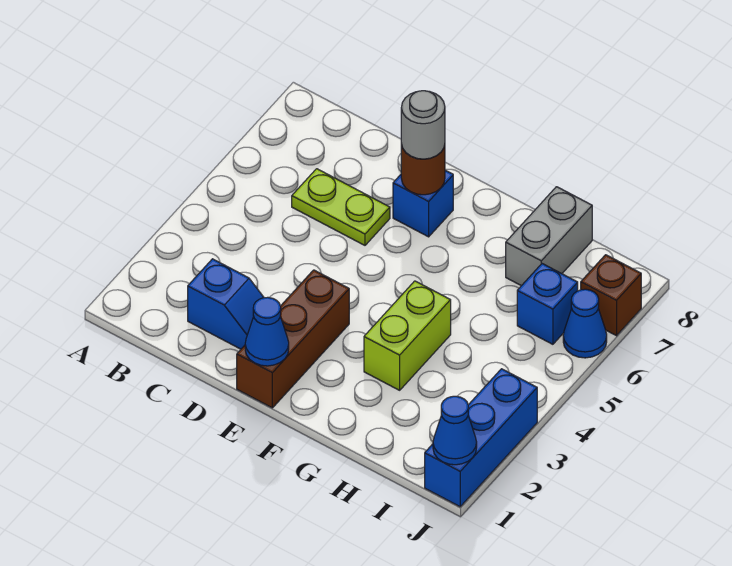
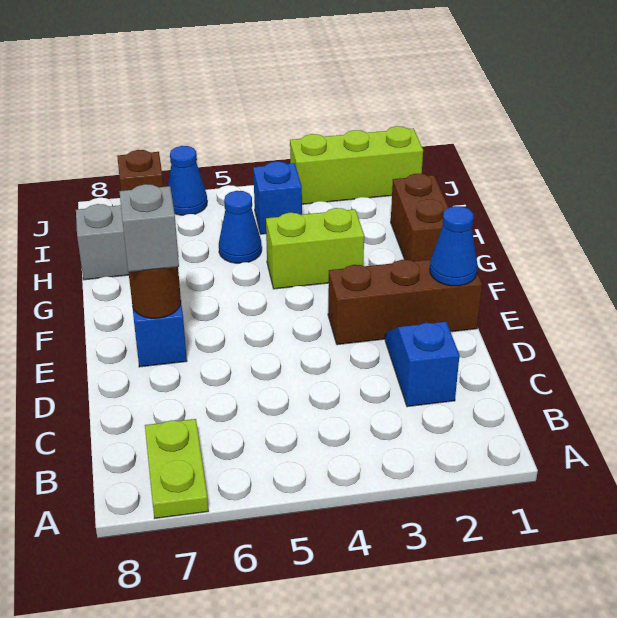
lime plate C6:D6 level 1 -> lime plate A7:B7 level 1
grey round brick E7 level 3 -> grey brick E7 level 3
none -> brown brick G1:H1 level 1
blue brick I6 level 1 -> blue brick I4 level 1
blue brick J1:J3 level 1 -> lime brick J1:J3 level 1
blue cone J1 level 2 -> blue cone H5 level 1

